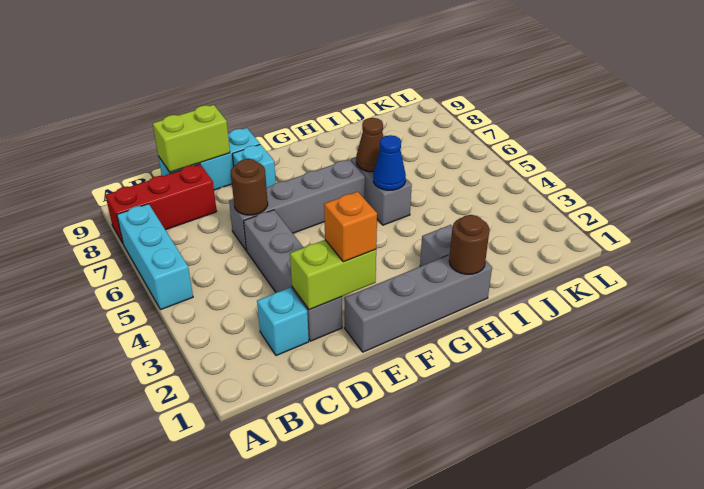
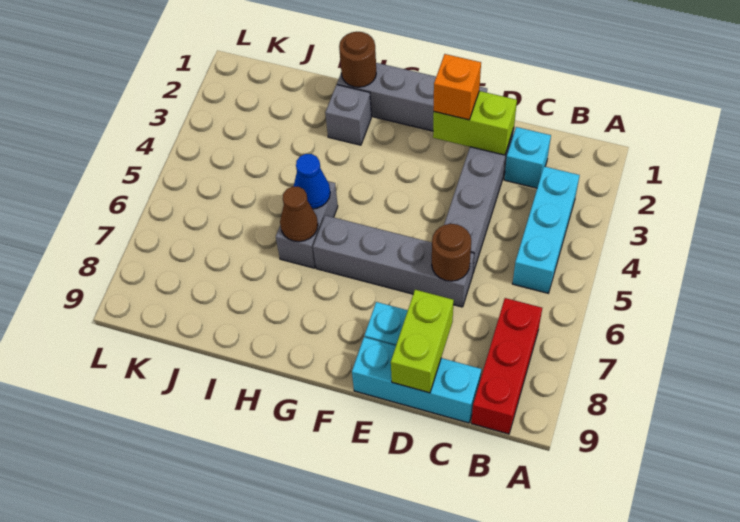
cyan brick A5:A7 level 1 -> cyan brick B3:B5 level 1
red brick A8:C8 level 1 -> red brick B7:B9 level 1
lime brick C9:D9 level 2 -> lime brick D8:D9 level 2

